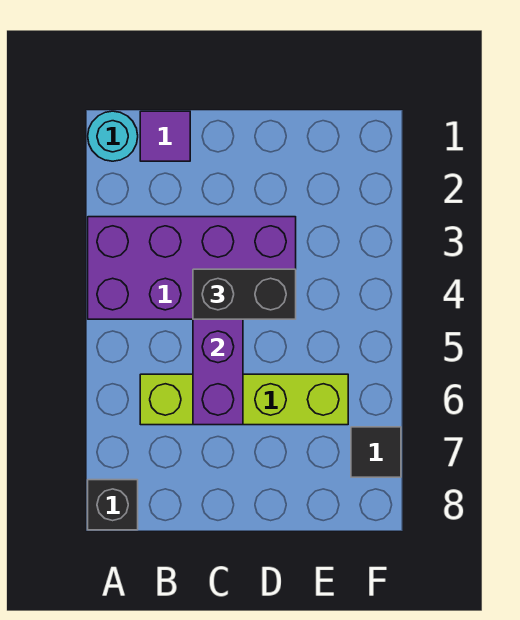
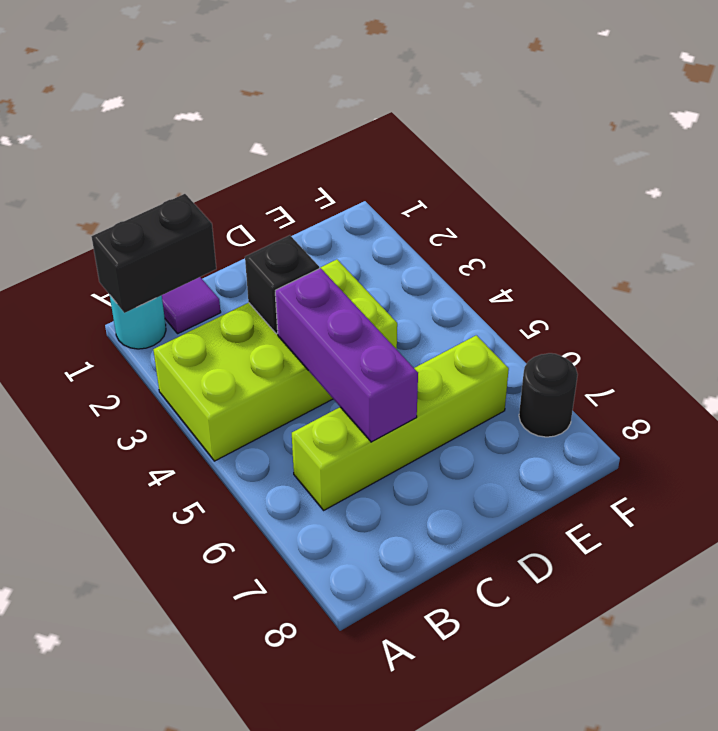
purple brick A3:D4 level 1 -> lime brick A3:D4 level 1
black brick A8 level 1 -> black brick C3 level 2
black brick C4:D4 level 3 -> black brick A1:B1 level 2
black tile F7 level 1 -> black round brick F7 level 1

